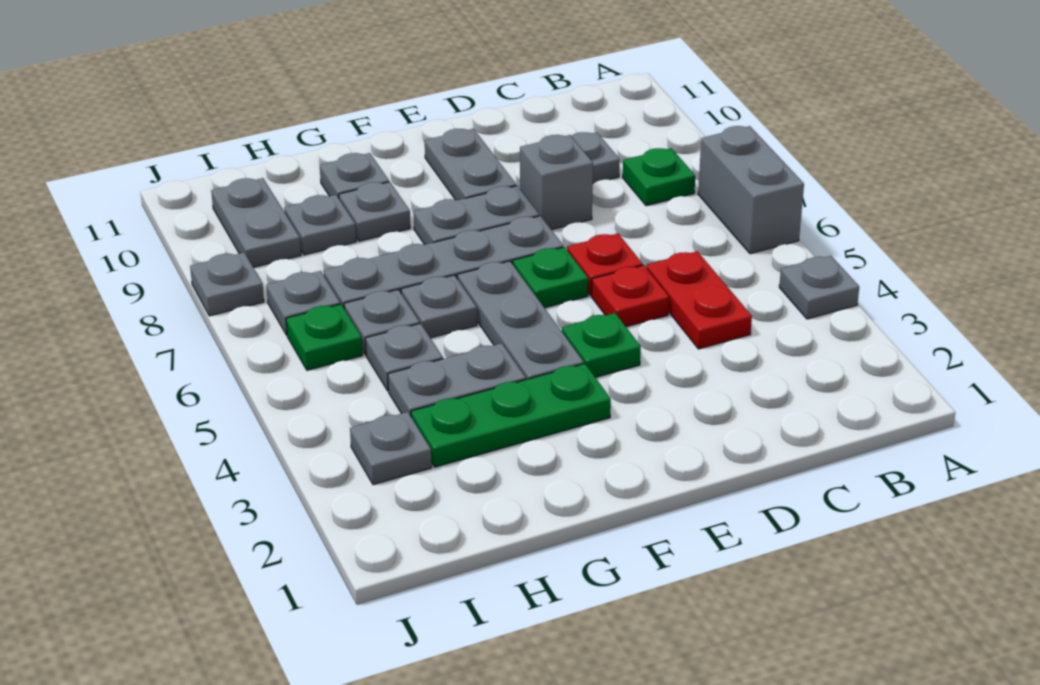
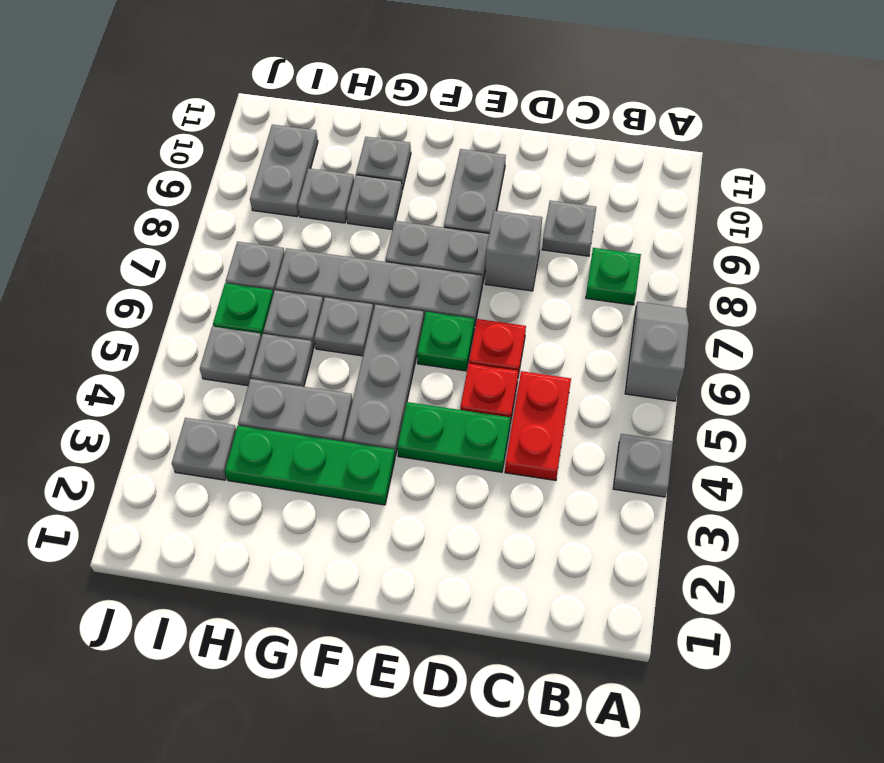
grey brick A6:A7 level 1 -> grey slope A6:A7 level 1 top 6
green plate E4 level 1 -> green plate D4:E4 level 1
grey plate J8 level 1 -> grey plate I5 level 1

